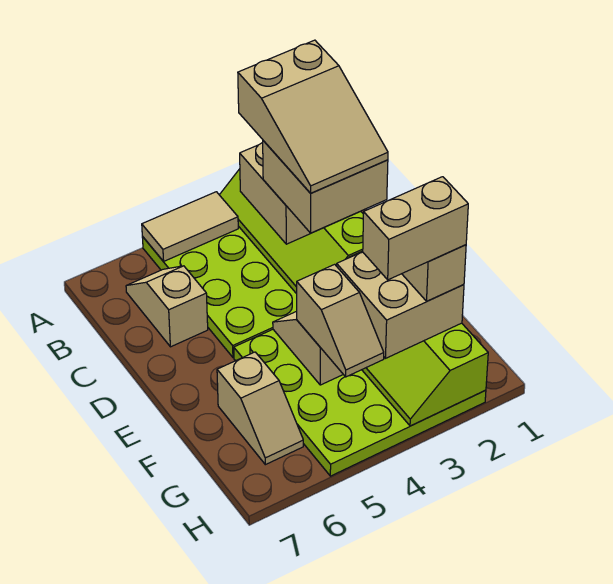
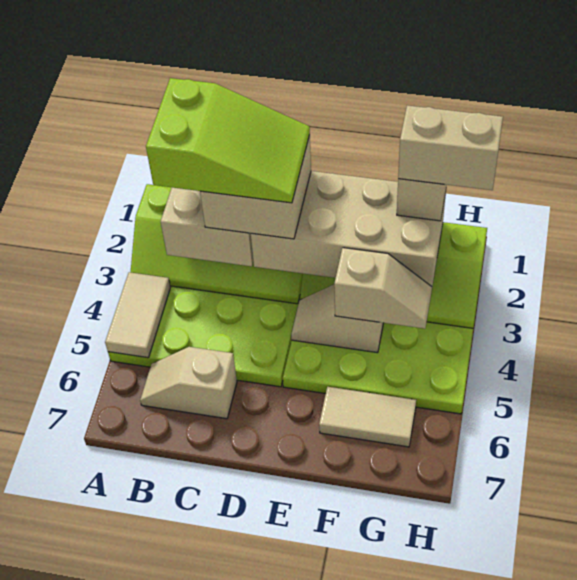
tan slope B2:D3 level 5 top B -> lime slope B2:D3 level 5 top B
tan brick F2:G3 level 3 -> tan brick D2:G3 level 3
tan slope F6:G6 level 1 top F -> tan tile F6:G6 level 1
tan brick G2:G3 level 5 -> tan brick G2:H2 level 5

